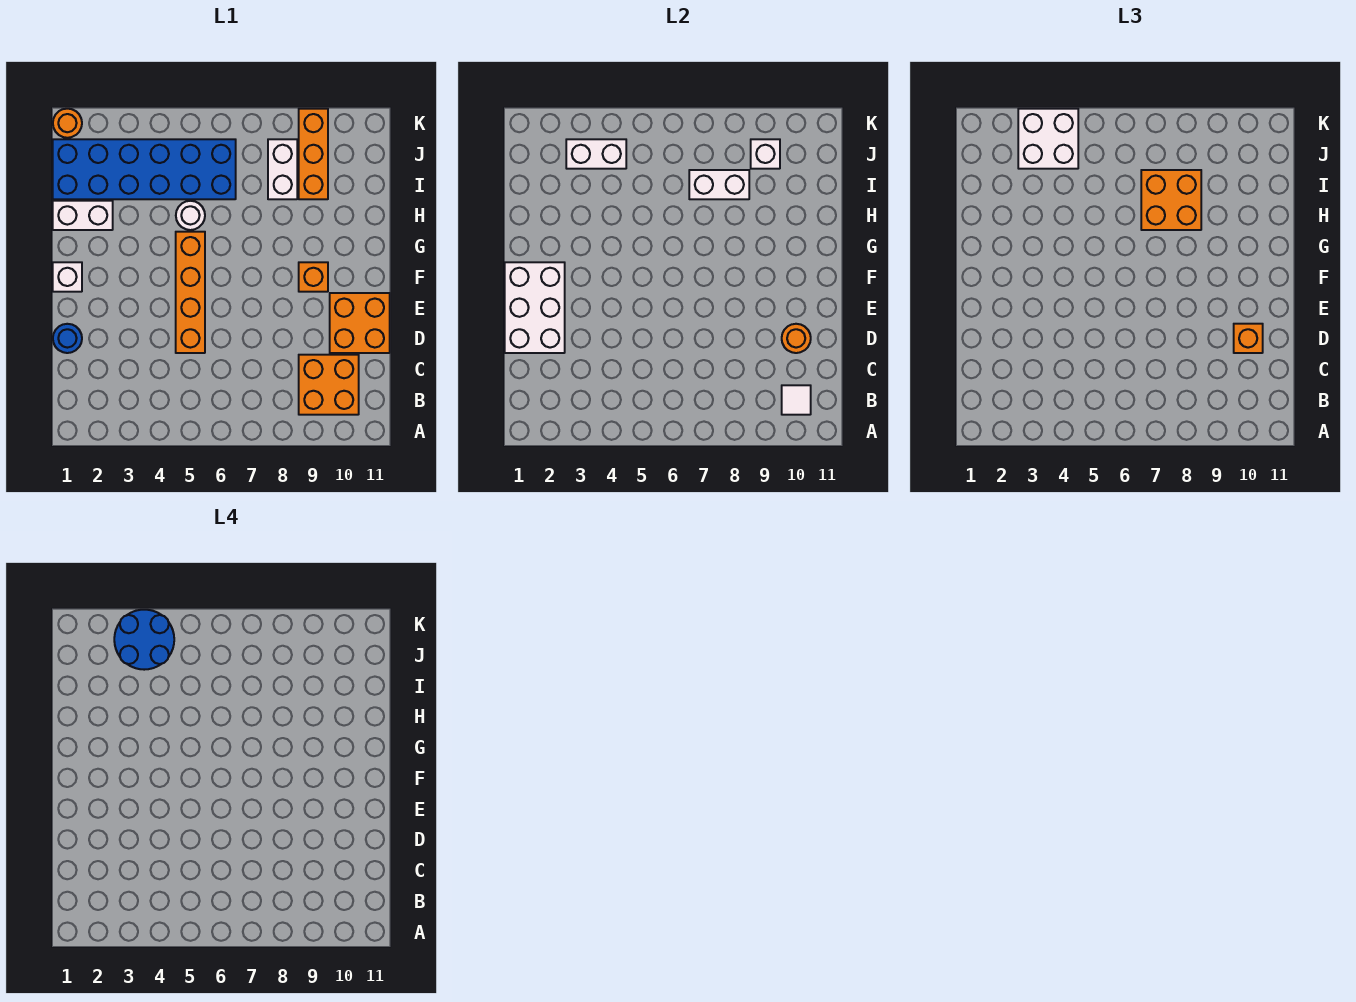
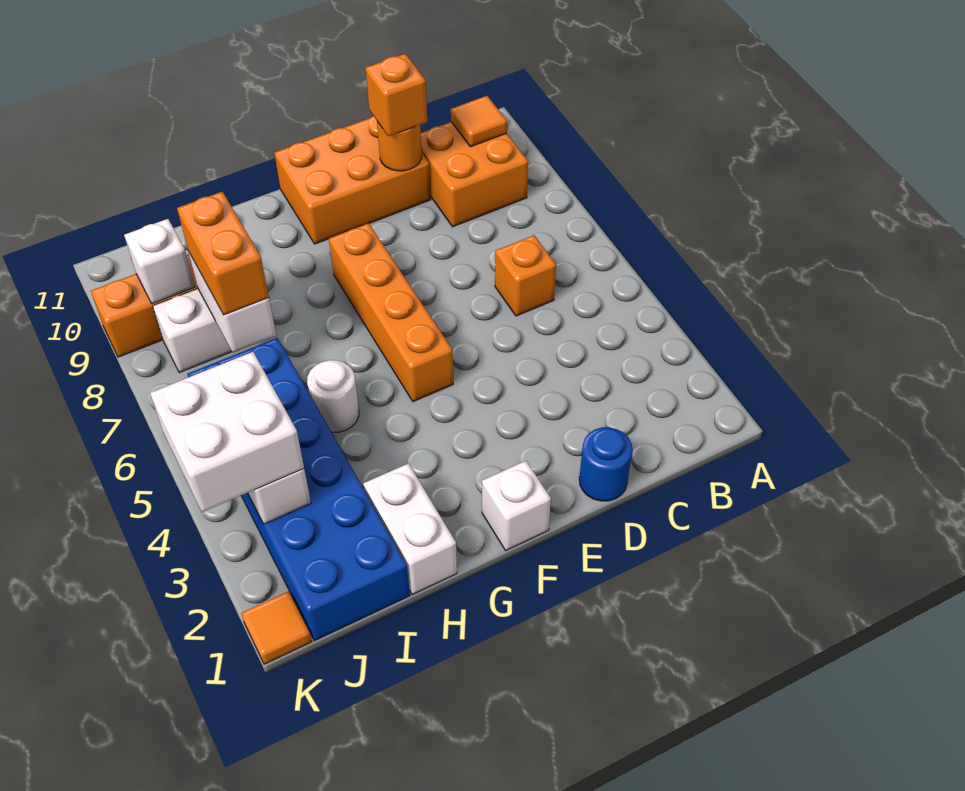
white tile B10 level 2 -> orange tile B10 level 2
white brick D1:F2 level 2 -> none
orange brick D5:G5 level 1 -> orange brick F5:F8 level 1
orange brick D10:E11 level 1 -> orange brick D10:F11 level 1
orange brick F9 level 1 -> orange brick C6 level 1
orange brick H7:I8 level 3 -> orange brick I7:I8 level 3
blue round brick J3:K4 level 4 -> none
orange round brick K1 level 1 -> orange tile K1 level 1

